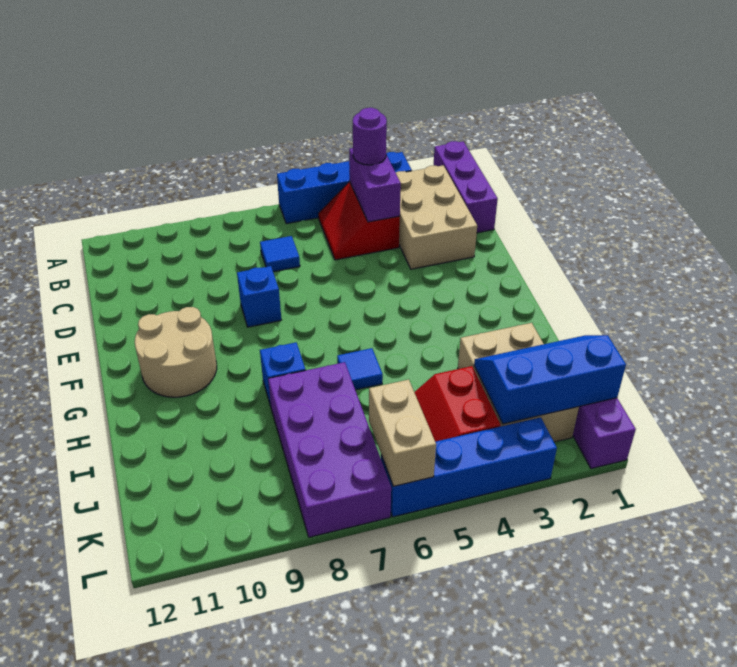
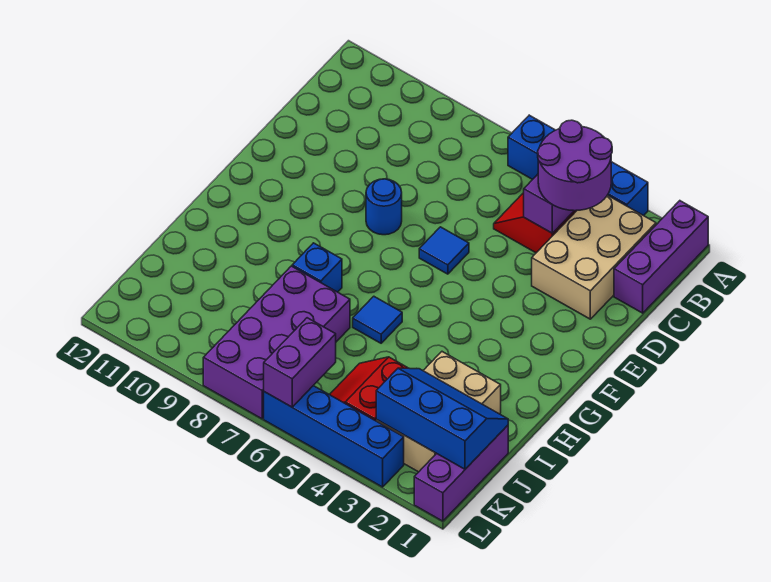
purple round brick B4 level 3 -> purple round brick B3:C4 level 3
blue tile C7 level 1 -> blue tile E6 level 1
blue brick E8 level 1 -> blue round brick E8 level 1
tan round brick F10:G11 level 1 -> none
tan brick K6:L6 level 2 -> purple brick K6:L6 level 2

